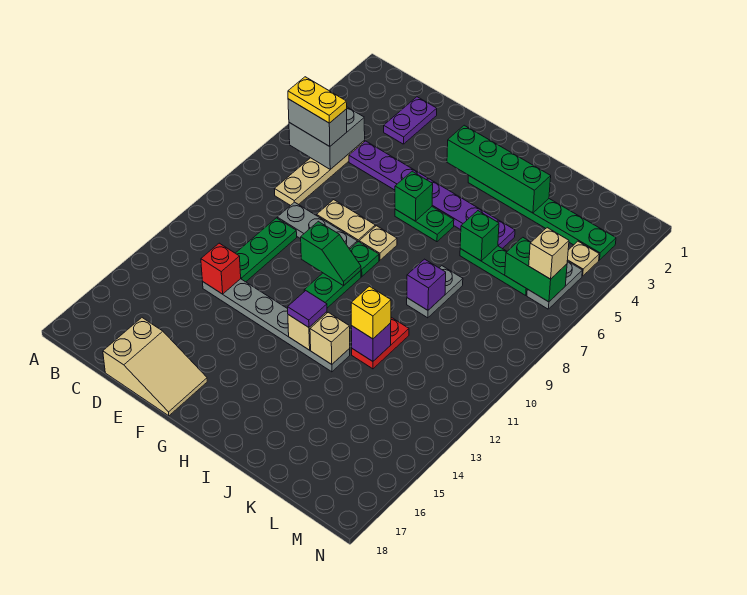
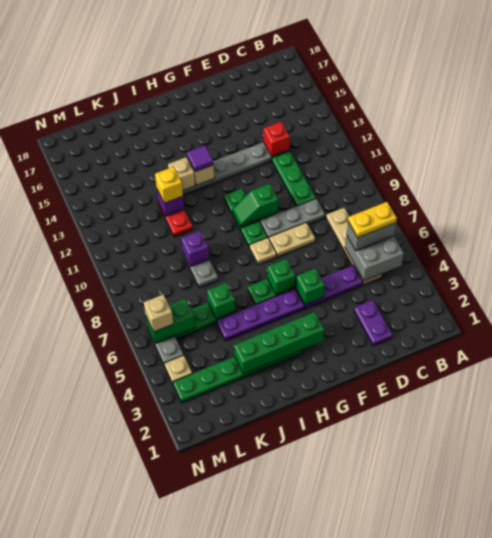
tan slope D17:F18 level 1 top D -> none
none -> green brick F5 level 2

